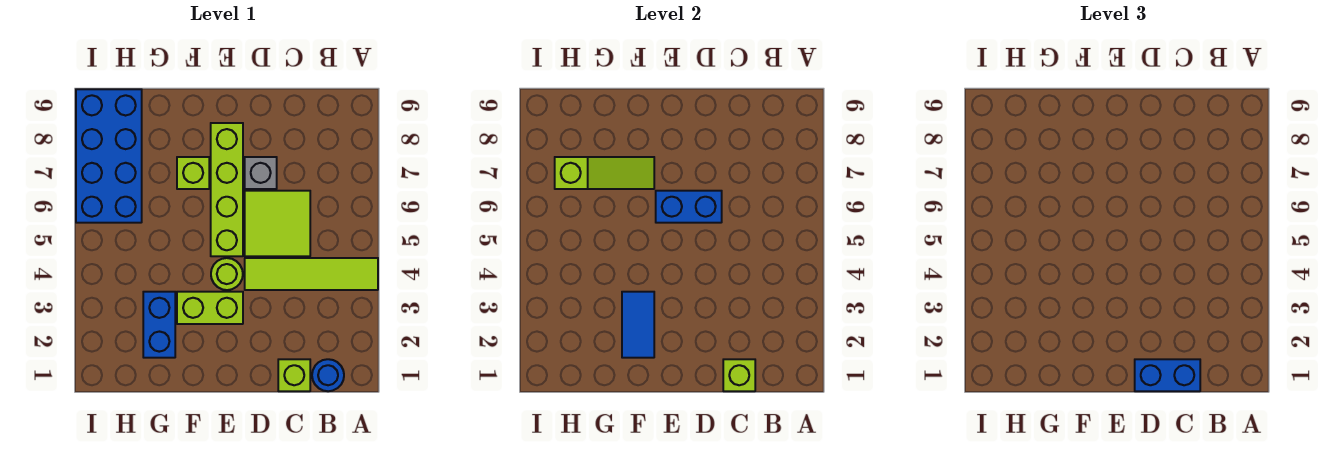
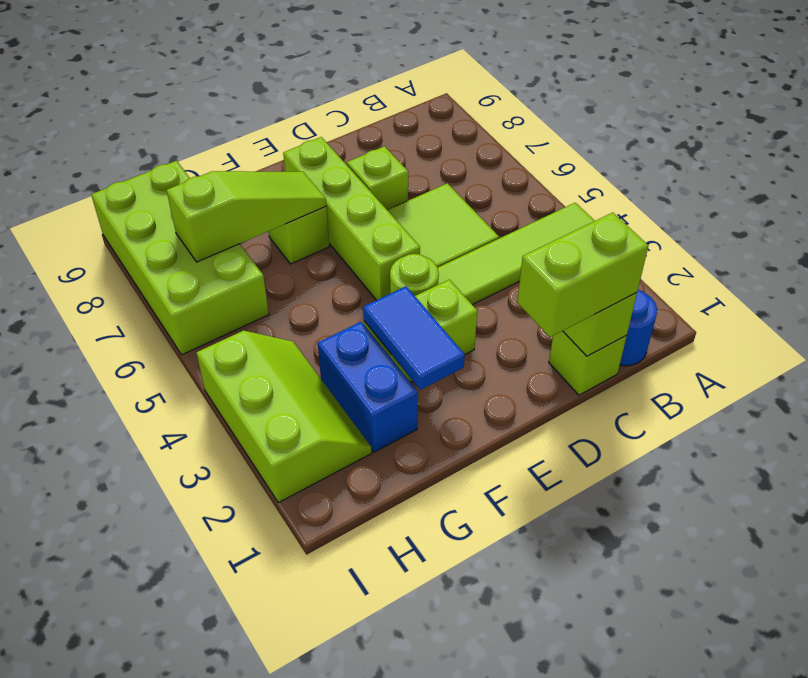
blue brick C1:D1 level 3 -> lime brick C1:D1 level 3
blue brick D6:E6 level 2 -> none
grey brick D7 level 1 -> lime brick D7 level 1
none -> lime slope H2:I4 level 1 top I
blue brick H6:I9 level 1 -> lime brick H6:I9 level 1

